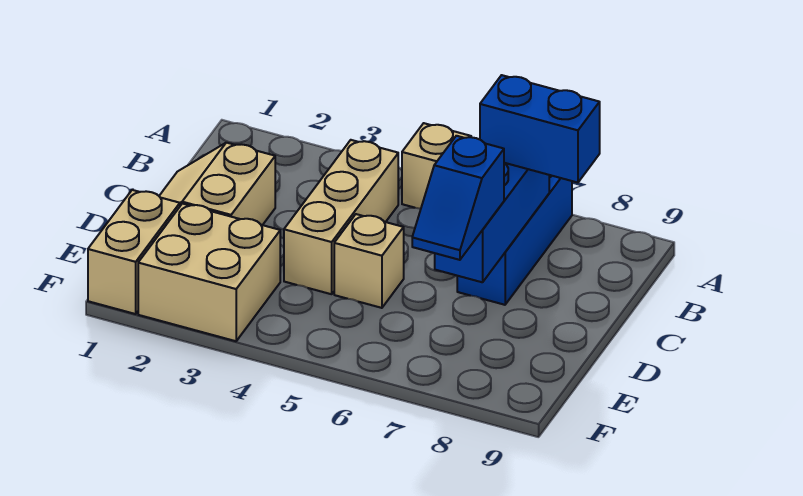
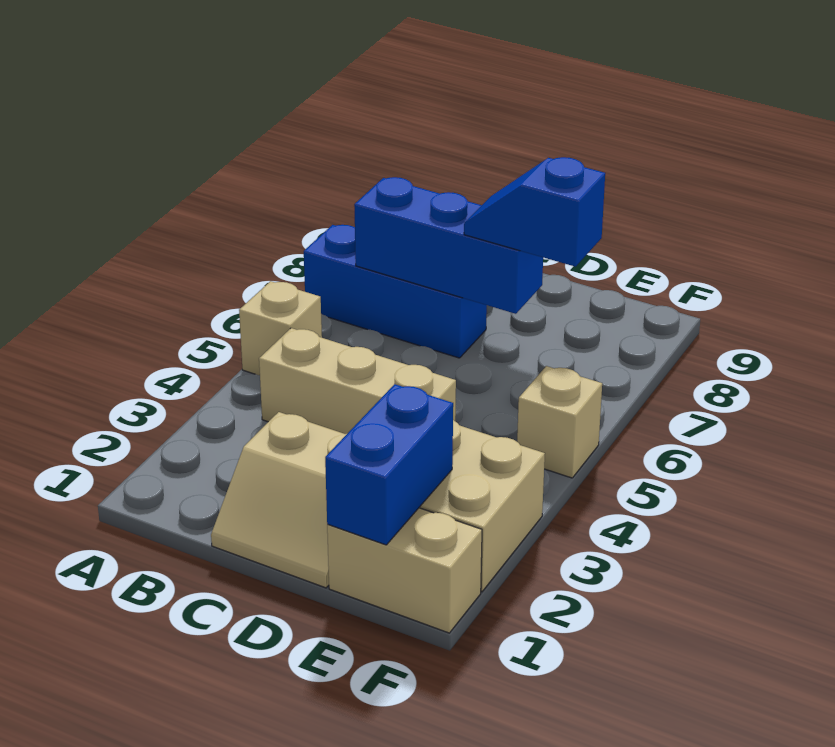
blue brick B7:B8 level 3 -> blue brick E1:E2 level 2
tan brick D5 level 1 -> tan brick F5 level 1
blue slope D7:E7 level 3 top D -> blue slope D7:E7 level 3 top E

